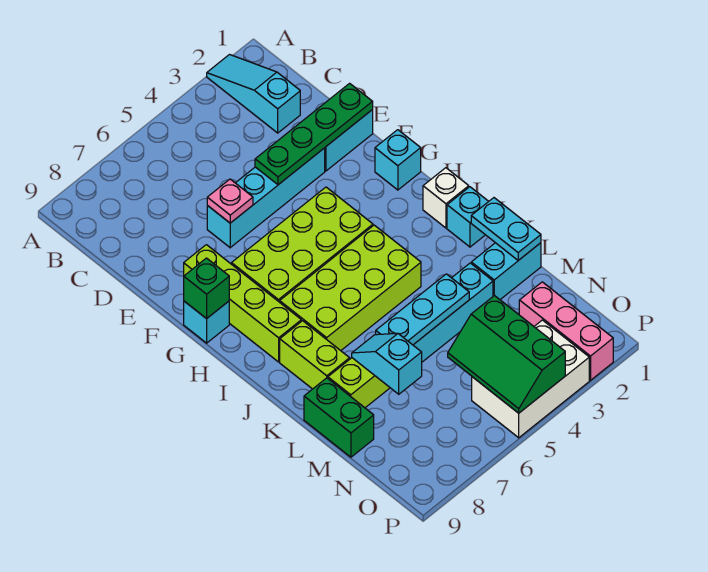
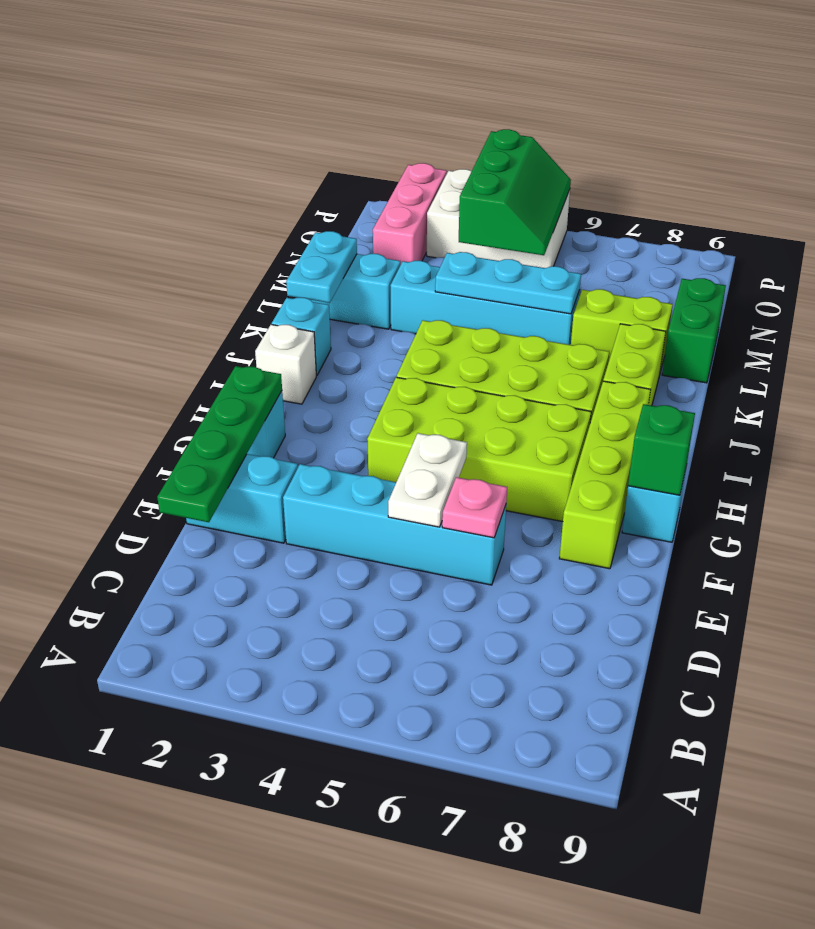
cyan slope A2:C2 level 1 top C -> none
green plate E1:E4 level 2 -> green plate D1:G1 level 2
none -> white plate E5:F5 level 2
cyan slope L7:M7 level 2 top M -> none

